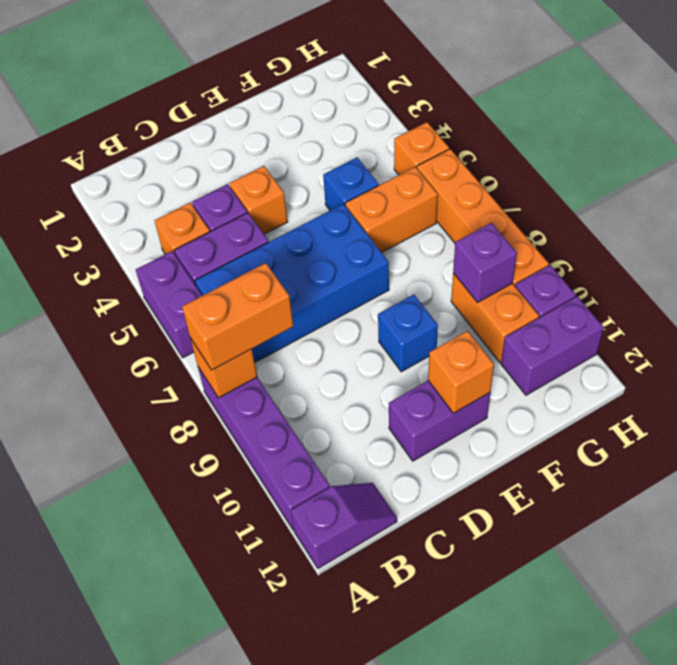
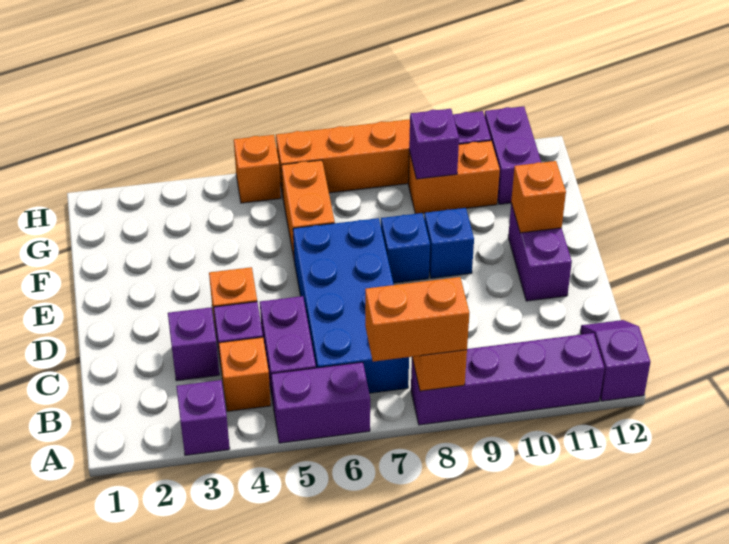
none -> purple brick A3 level 1
orange brick A8:B8 level 3 -> orange brick A7:A8 level 3
none -> purple brick C3 level 1
blue brick F5 level 1 -> blue brick E8 level 1

